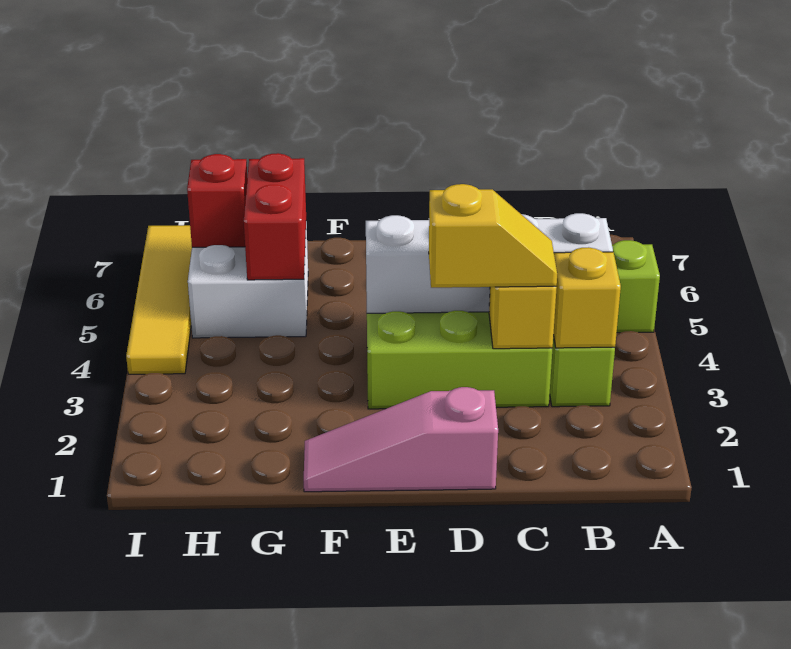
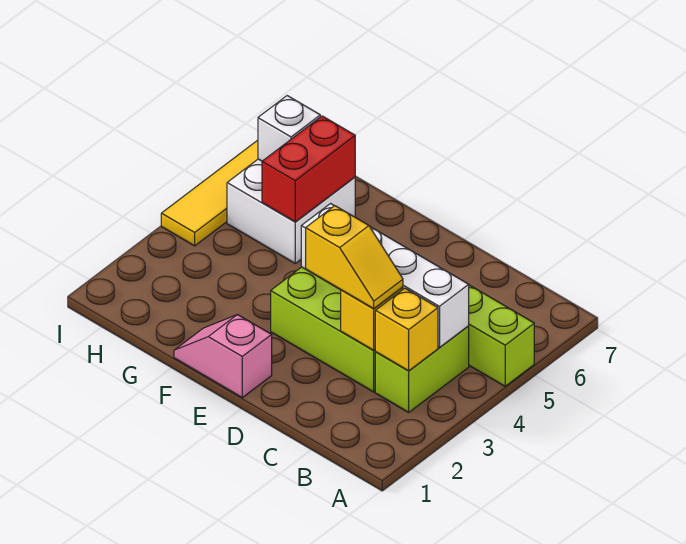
pink slope D1:F1 level 1 top D -> pink slope E1:F1 level 1 top E
red brick H6 level 2 -> white brick H6 level 2

